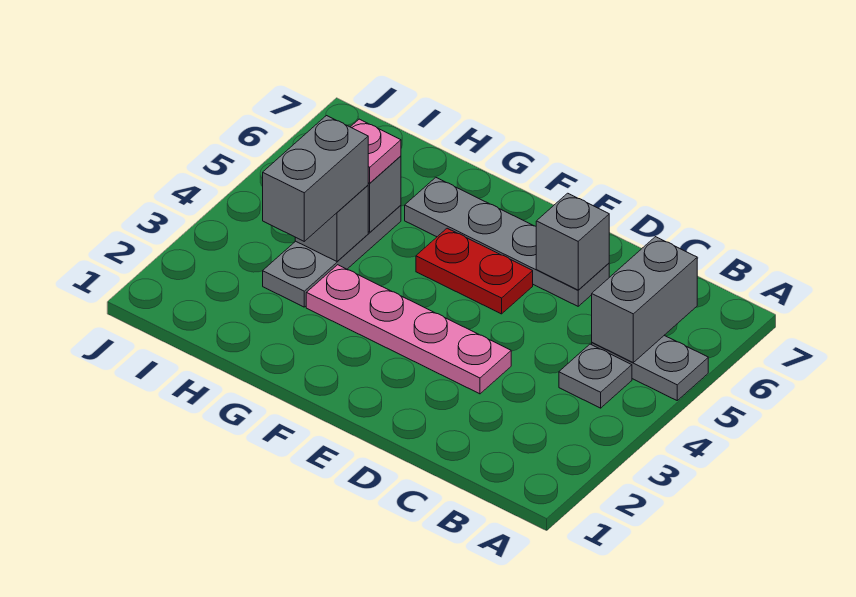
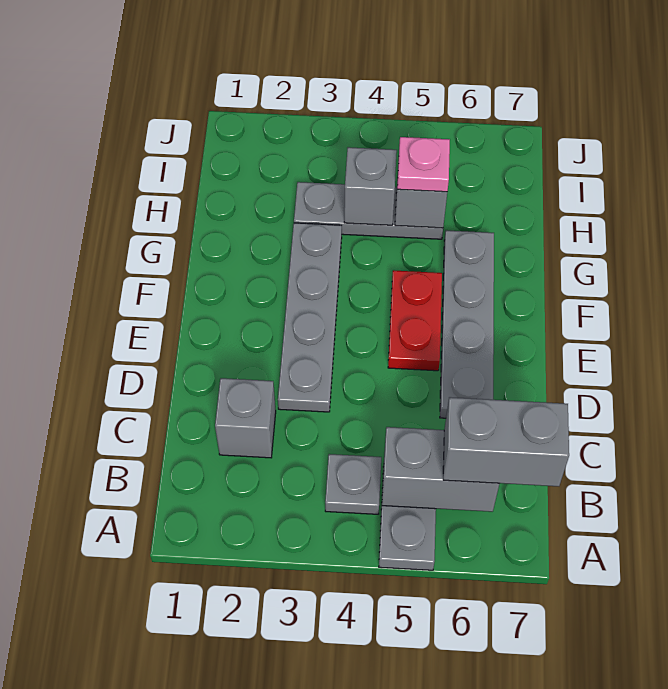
pink plate D3:G3 level 1 -> grey plate D3:G3 level 1
grey brick D6 level 2 -> grey brick C2 level 1
grey brick H3:H4 level 3 -> grey brick B6:B7 level 3

